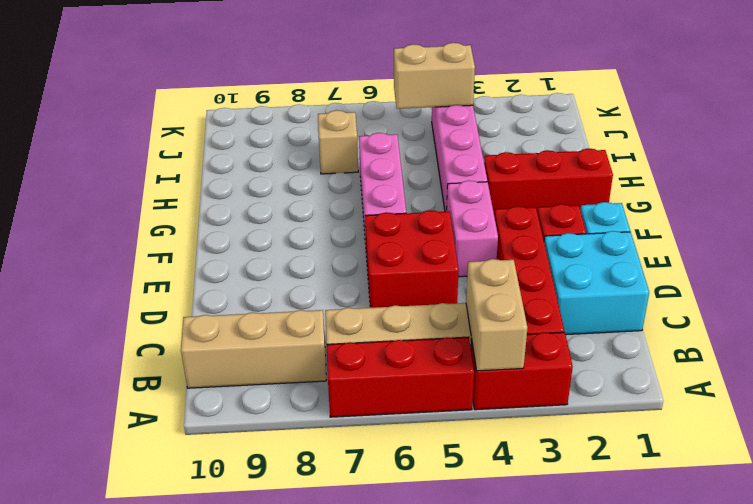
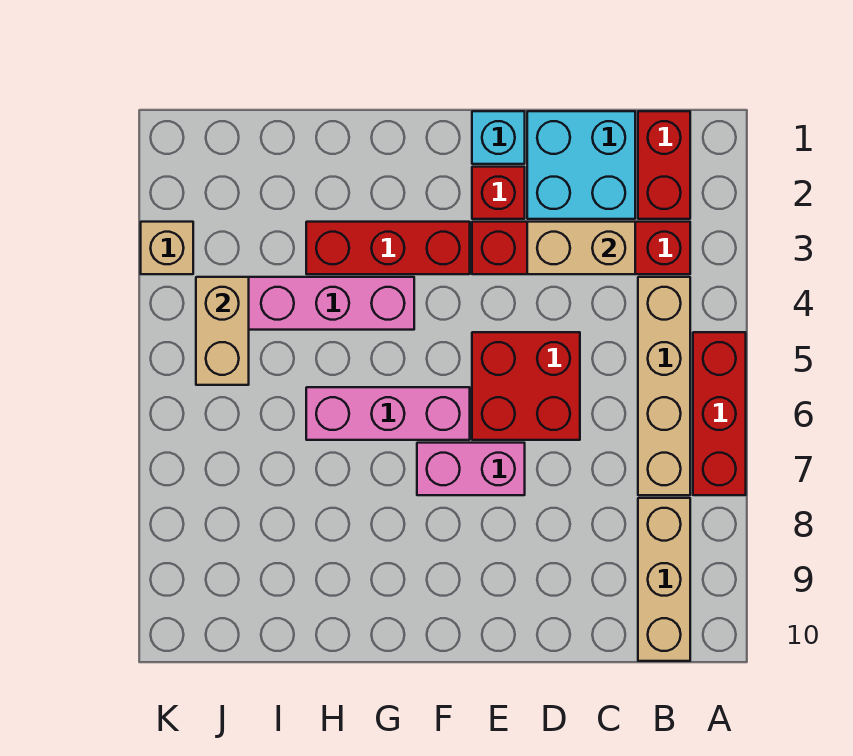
red brick A3:A4 level 1 -> red brick B1:B2 level 1
tan brick A4:B4 level 2 -> tan brick C3:D3 level 2
pink brick E4:F4 level 1 -> pink brick E7:F7 level 1
red brick G1:G3 level 1 -> red brick F3:H3 level 1
tan brick I7 level 1 -> tan brick K3 level 1

